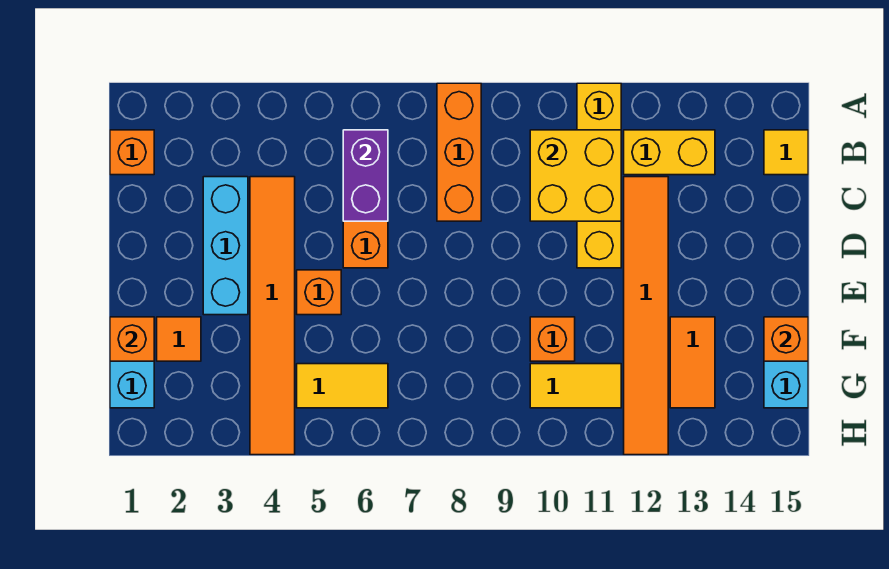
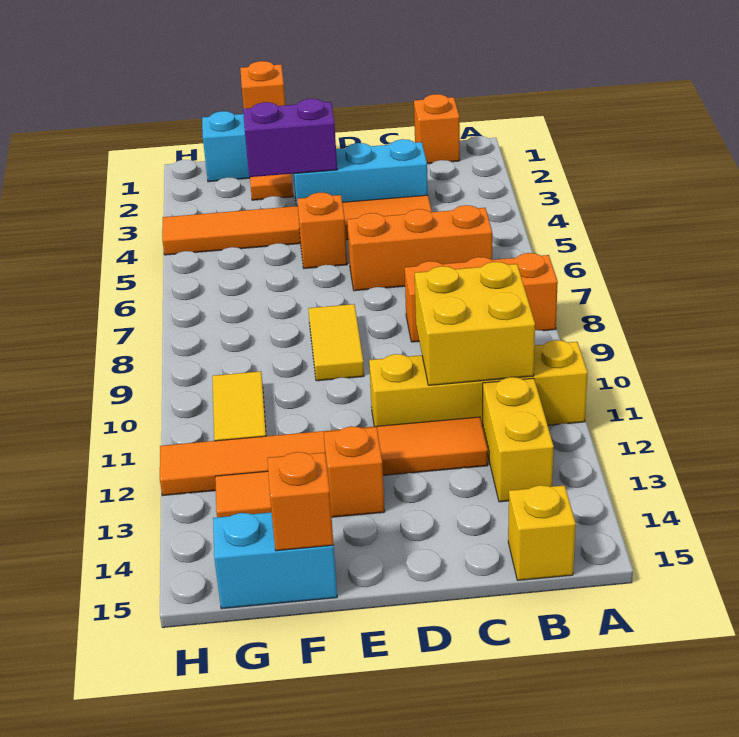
purple brick B6:C6 level 2 -> purple brick E3:F3 level 2
yellow tile B15 level 1 -> yellow brick B15 level 1
orange brick F10 level 1 -> orange brick E13 level 1
yellow tile G5:G6 level 1 -> yellow tile E8:E9 level 1

